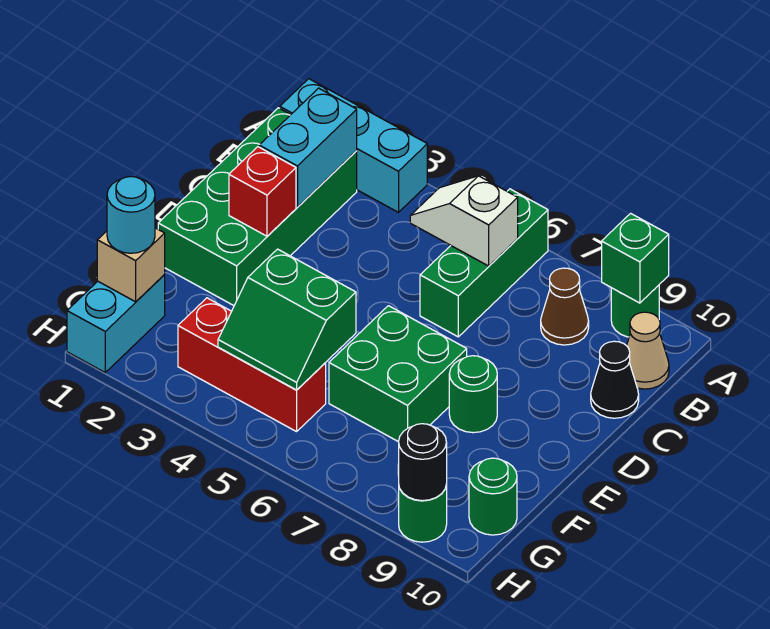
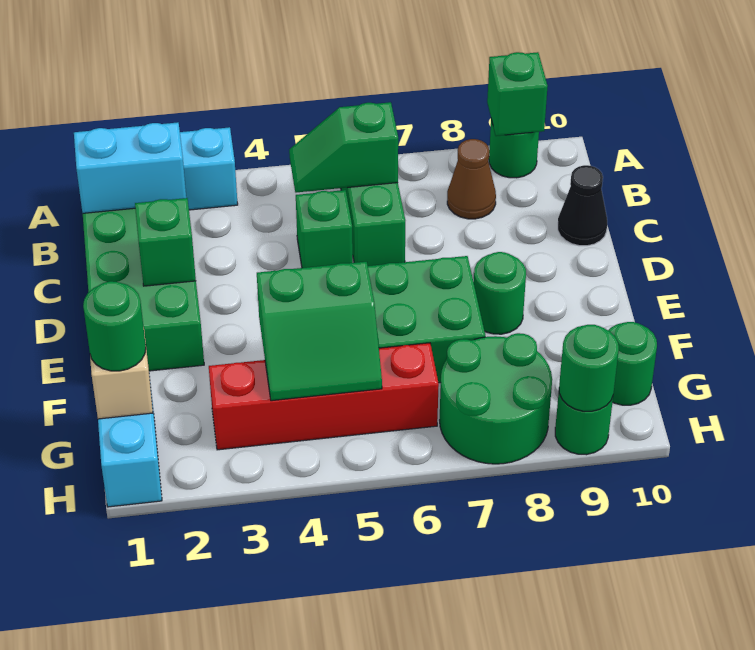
cyan brick B2:C2 level 2 -> cyan brick B1:B2 level 2
white slope B5:B6 level 2 top 6 -> green slope B5:B6 level 2 top 6
tan cone B10 level 1 -> none
none -> green brick C5 level 1
red brick D2 level 2 -> green brick D2 level 2
cyan round brick G1 level 3 -> green round brick G1 level 3
red brick G3:G5 level 1 -> red brick G3:G6 level 1
none -> green round brick G7:H8 level 1
black round brick H9 level 2 -> green round brick H9 level 2

